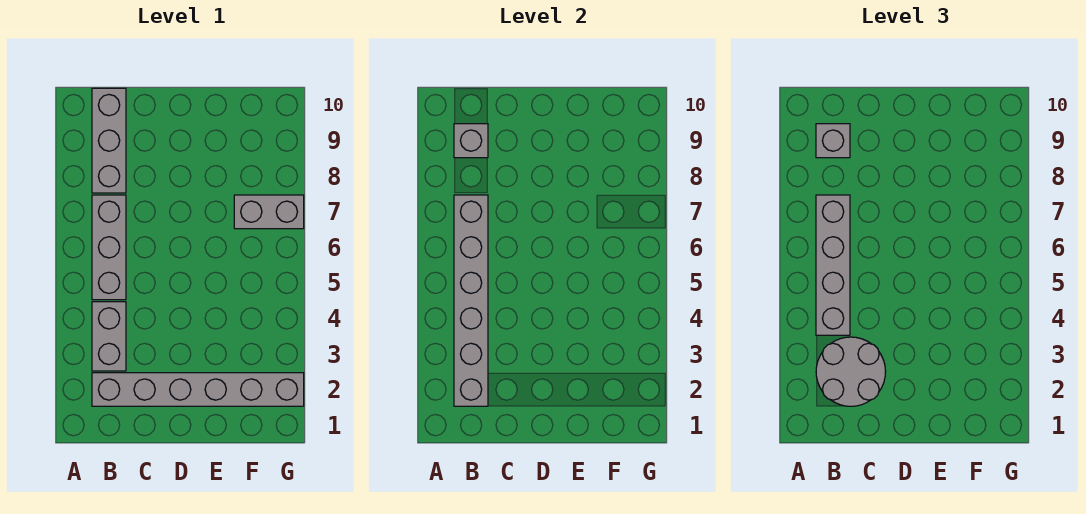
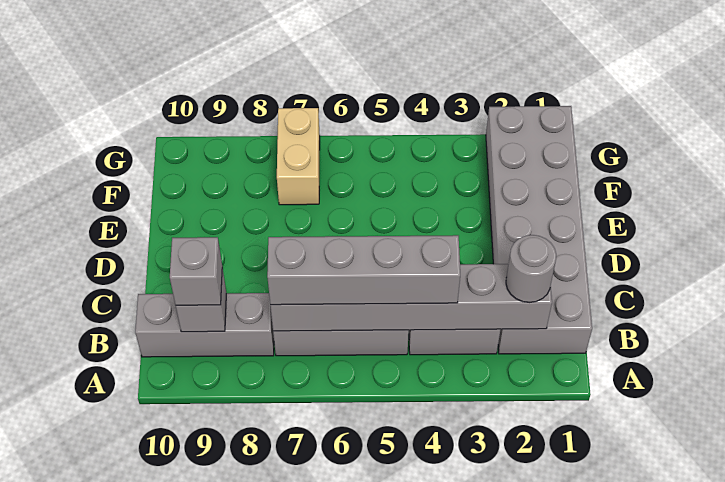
grey brick B2:G2 level 1 -> grey brick B1:G2 level 1
grey round brick B2:C3 level 3 -> grey round brick B2 level 3
grey brick F7:G7 level 1 -> tan brick F7:G7 level 1

